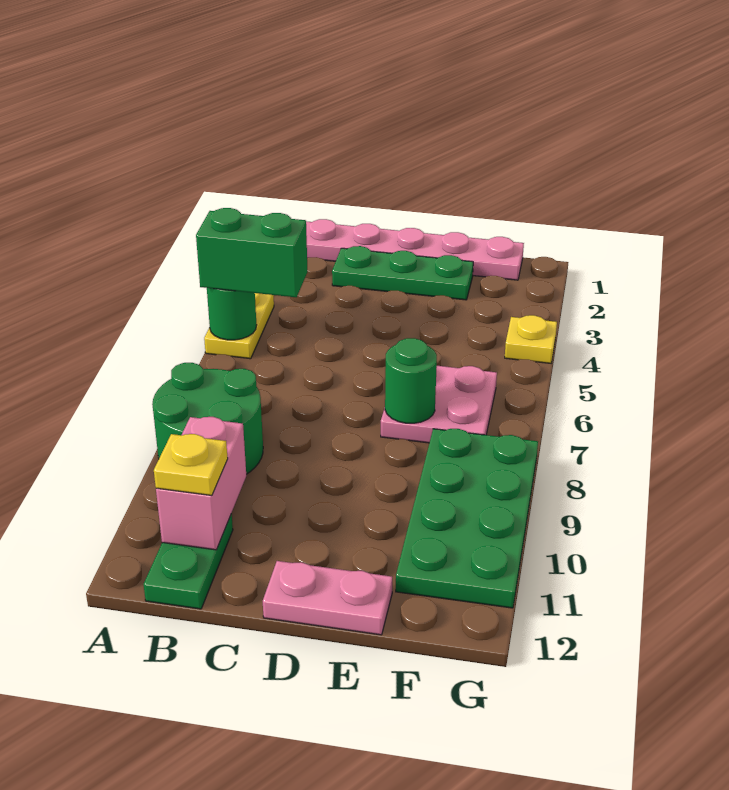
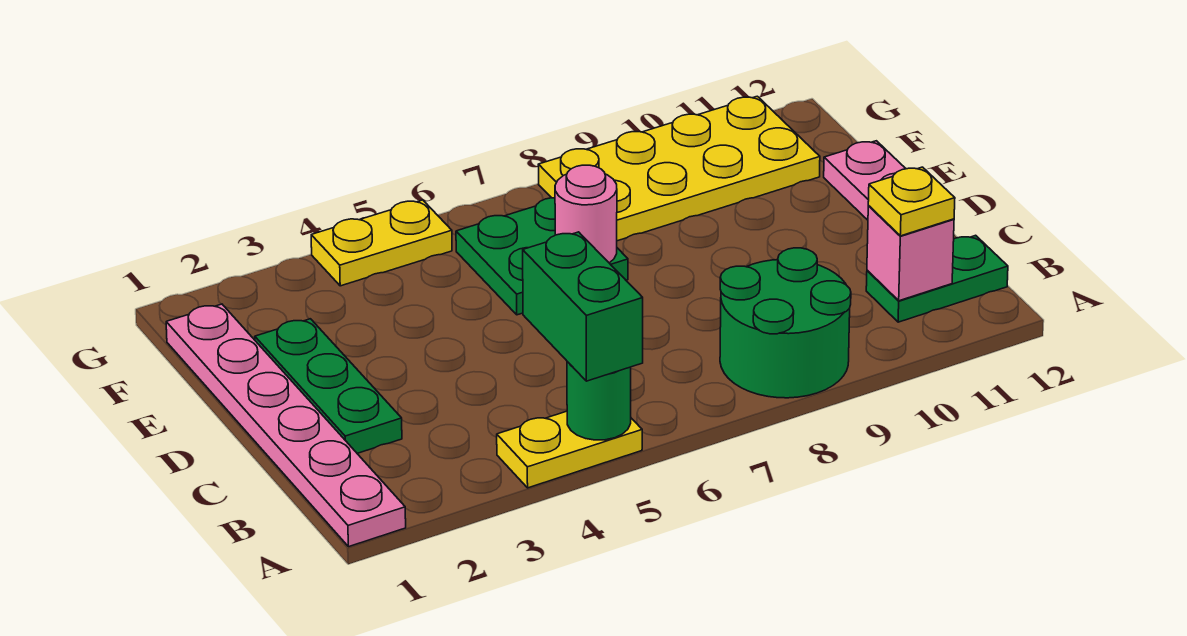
pink brick B10:B11 level 2 -> pink brick B11 level 2
pink plate E6:F7 level 1 -> green plate E6:F7 level 1
green round brick E7 level 2 -> pink round brick E7 level 2
green plate F8:G11 level 1 -> yellow plate F8:G11 level 1
yellow plate G4 level 1 -> yellow plate G4:G5 level 1

